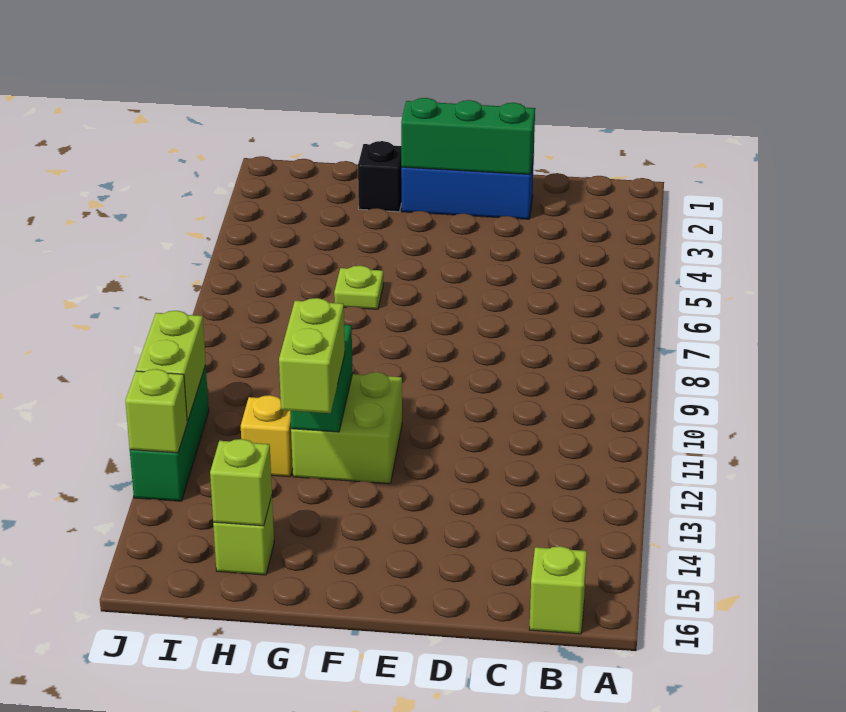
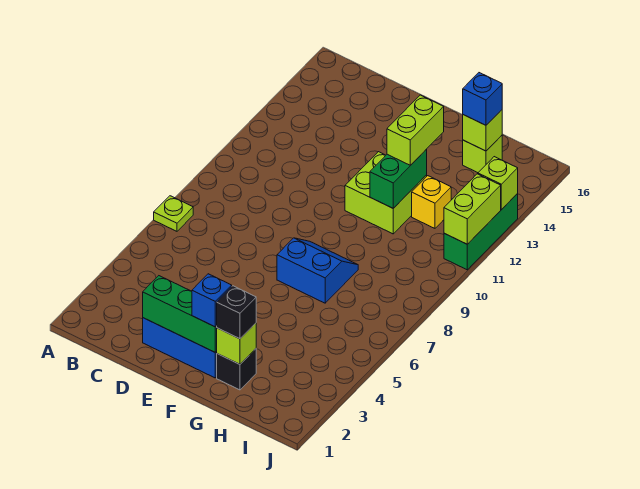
lime brick B16 level 1 -> lime brick G2 level 2
none -> blue brick F2 level 3
none -> blue slope F7:G8 level 1 top 7
none -> black brick G2 level 3
lime plate G6 level 1 -> lime plate A7 level 1
none -> blue brick H15 level 3

